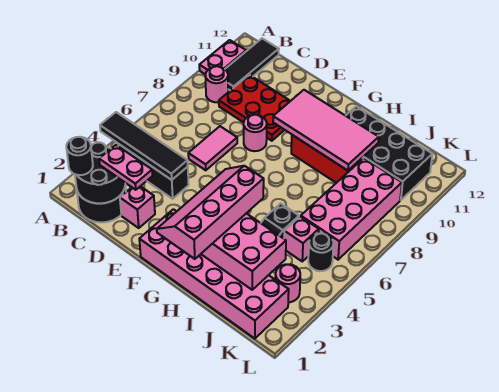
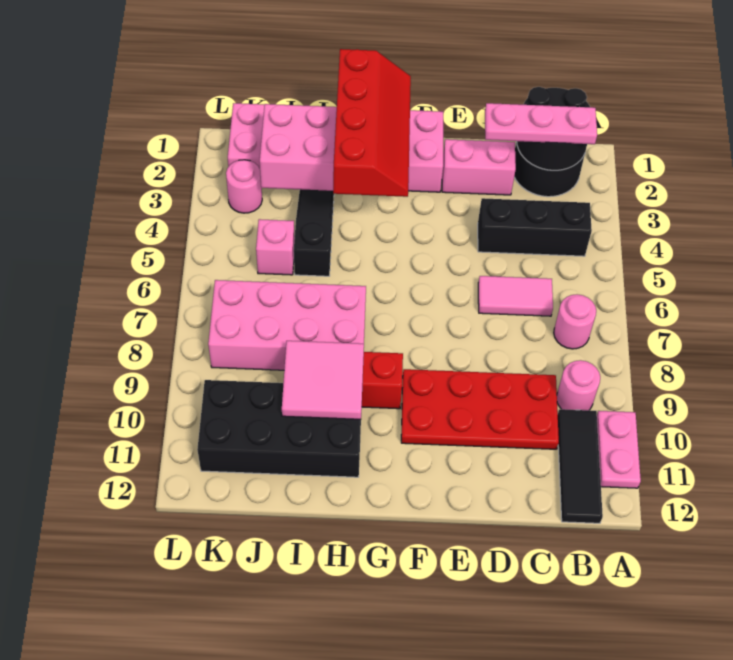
black tile A4:D4 level 2 -> none
black round brick B1 level 3 -> none
pink plate C2:D2 level 3 -> pink plate B2:D2 level 3
red plate C9:E10 level 1 -> red plate C9:F10 level 1
pink brick D2 level 1 -> pink brick D2:E2 level 1
pink tile D6:D7 level 1 -> pink tile C6:D6 level 1
pink round brick E8 level 1 -> pink round brick B7 level 1
pink tile F9:I10 level 2 -> pink tile H9:I10 level 2
pink slope G1:H4 level 3 top H -> red slope G1:H4 level 3 top H
pink brick J6:K9 level 1 -> pink brick H7:K8 level 1
black round brick K5 level 1 -> none

